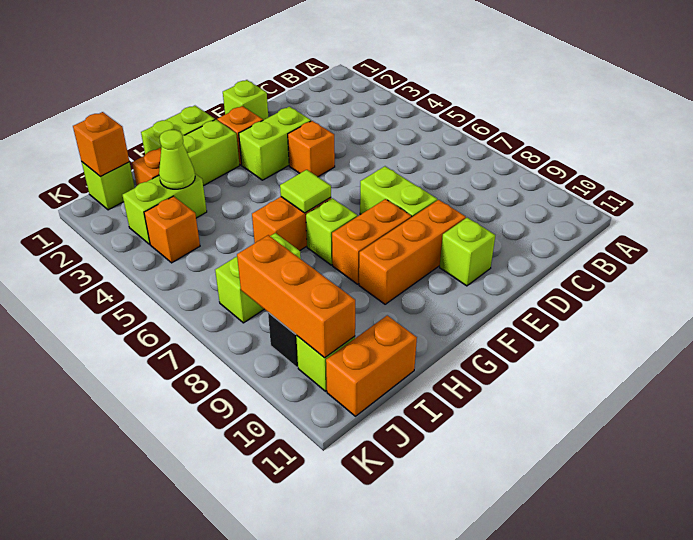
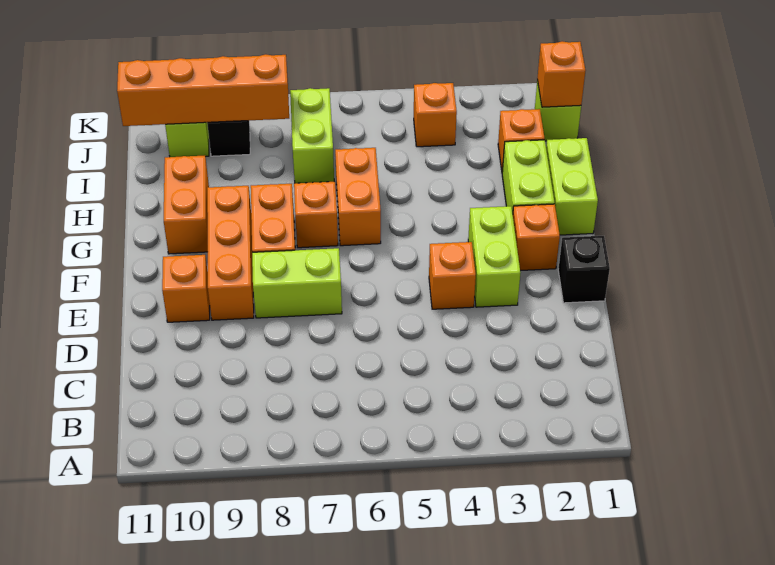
lime brick E1 level 1 -> black brick E1 level 1
lime brick E10 level 1 -> orange brick E10 level 1
lime tile G6 level 2 -> none
lime brick G7 level 1 -> orange brick G7 level 1
lime brick I3:J3 level 1 -> none
lime cone I3 level 2 -> none
orange brick I11:J11 level 1 -> orange brick G10:H10 level 1
orange brick J8:J10 level 2 -> orange brick J8:J11 level 2

